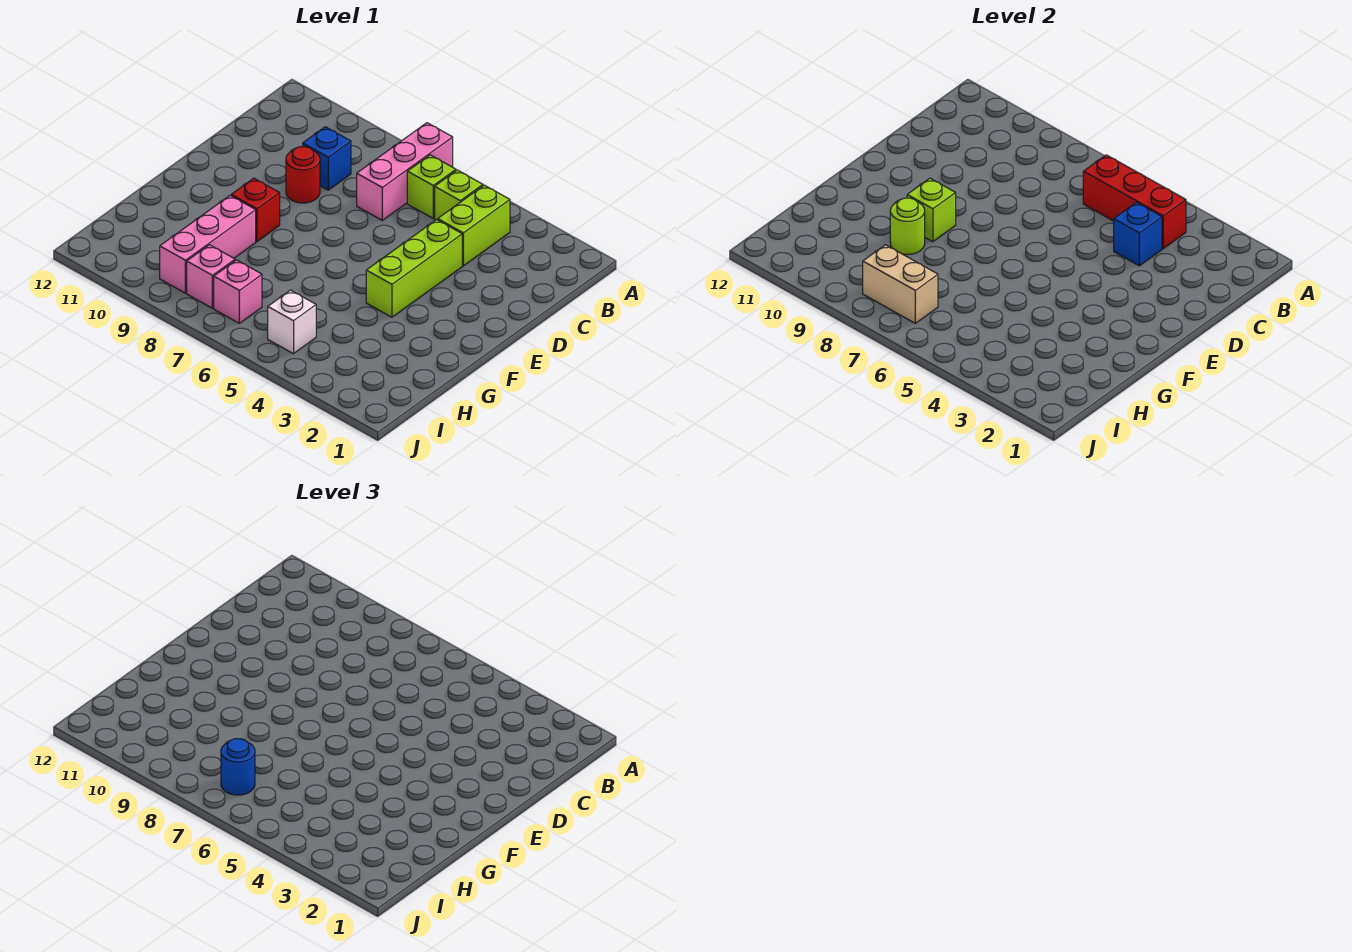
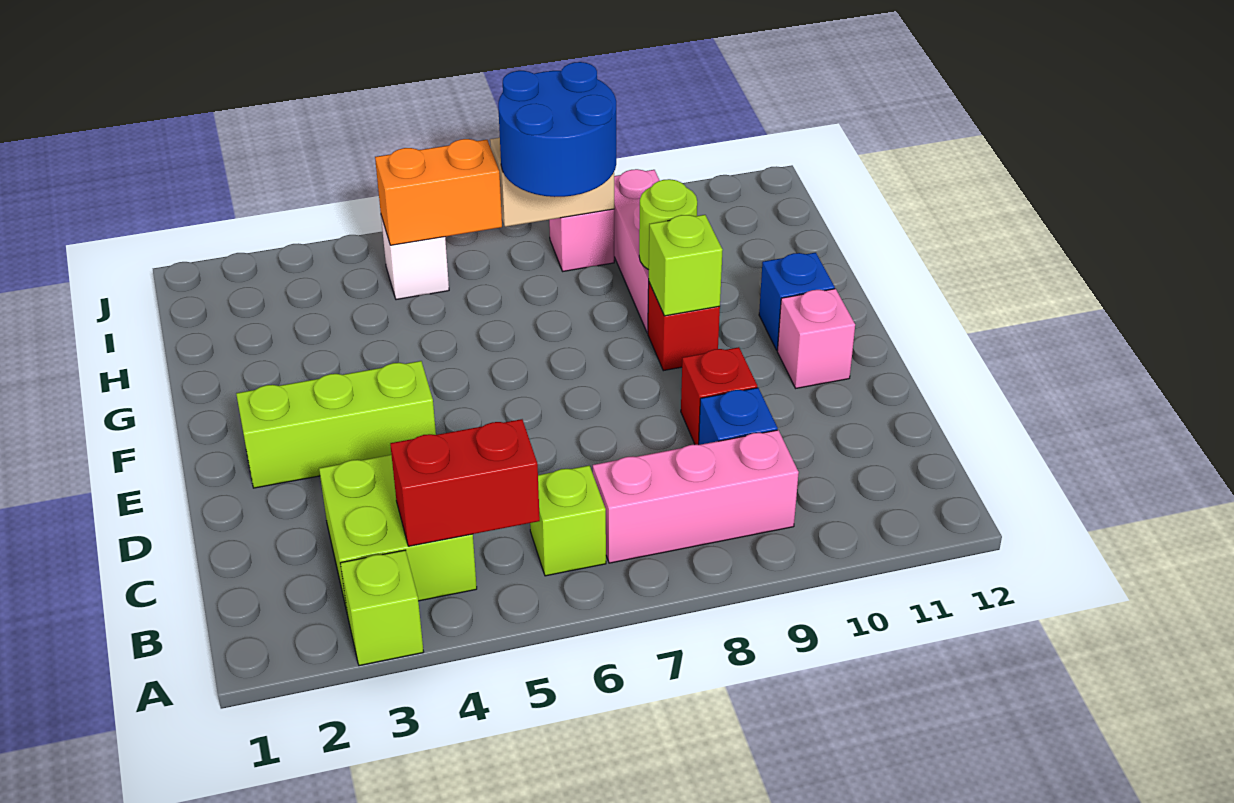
pink brick A7:C7 level 1 -> pink brick B7:B9 level 1
lime brick B4:C4 level 1 -> lime brick B3:C4 level 1
red brick B4:B6 level 2 -> red brick B4:B5 level 2
lime brick B5 level 1 -> lime brick A3 level 1
blue brick C4 level 2 -> blue brick F11 level 1
lime brick D4:F4 level 1 -> lime brick E2:E4 level 1
red round brick D9 level 1 -> red brick D9 level 1
none -> orange brick I5:I6 level 2
pink brick I7 level 1 -> pink brick E11 level 1
blue round brick I7 level 3 -> blue round brick H7:I8 level 3

